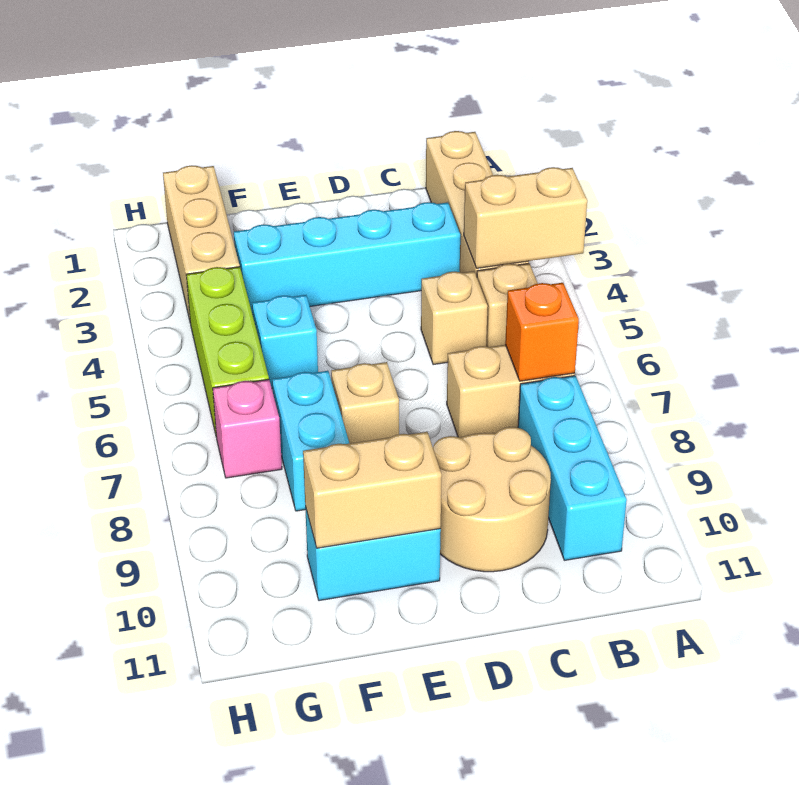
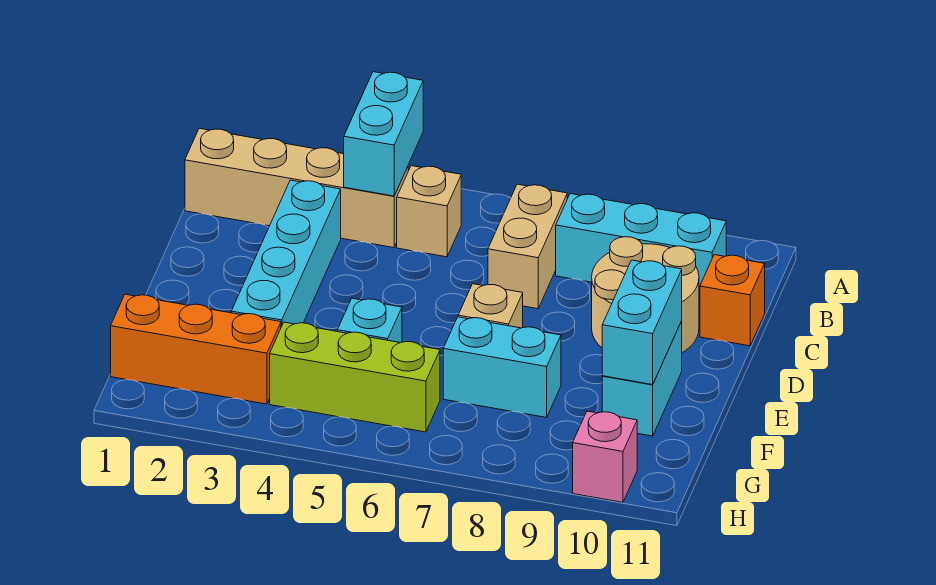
tan brick A4:B4 level 2 -> cyan brick A4:B4 level 2
orange brick B7 level 2 -> orange brick C11 level 1
tan brick C5 level 1 -> none
tan brick E10:F10 level 2 -> cyan brick E10:F10 level 2
tan brick G1:G3 level 1 -> orange brick G1:G3 level 1
pink brick G7 level 1 -> pink brick H10 level 1

